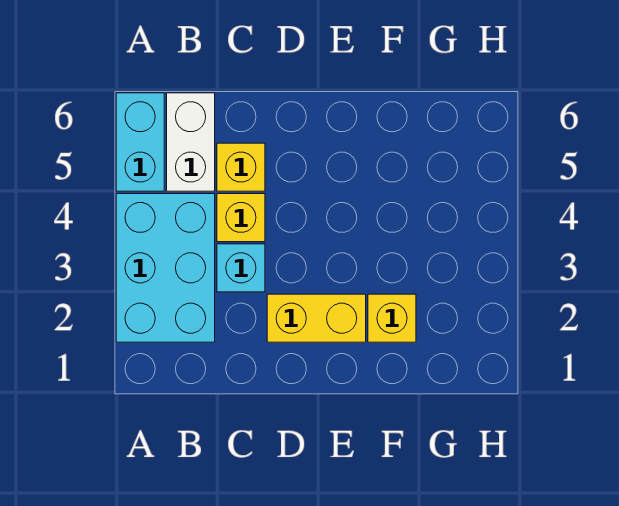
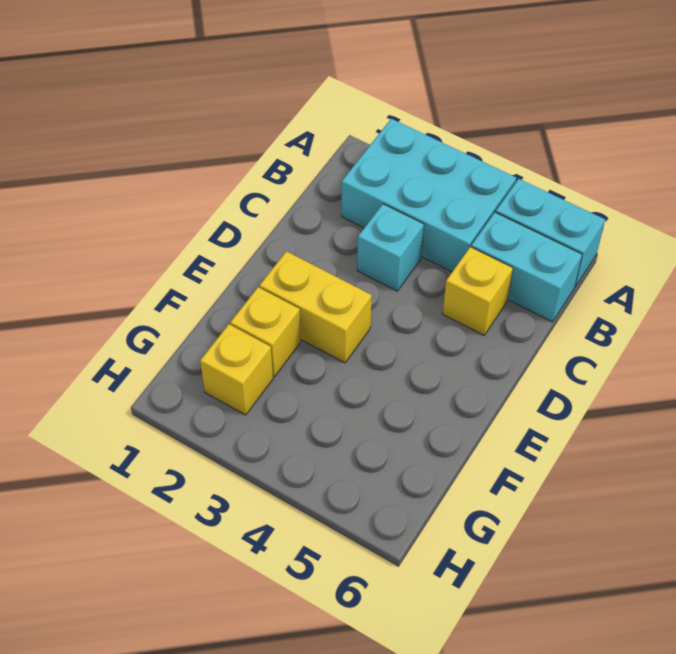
white brick B5:B6 level 1 -> cyan brick B5:B6 level 1
yellow brick C4 level 1 -> yellow brick G2 level 1
yellow brick D2:E2 level 1 -> yellow brick E2:E3 level 1

